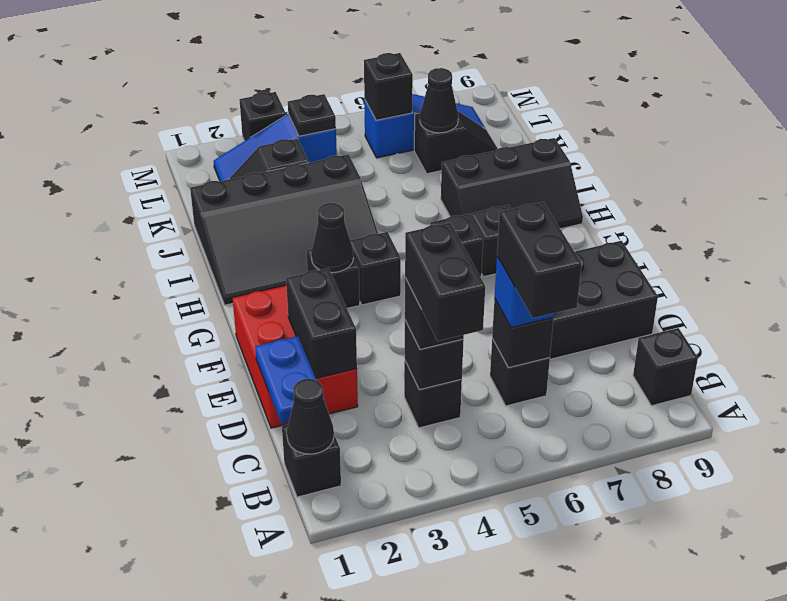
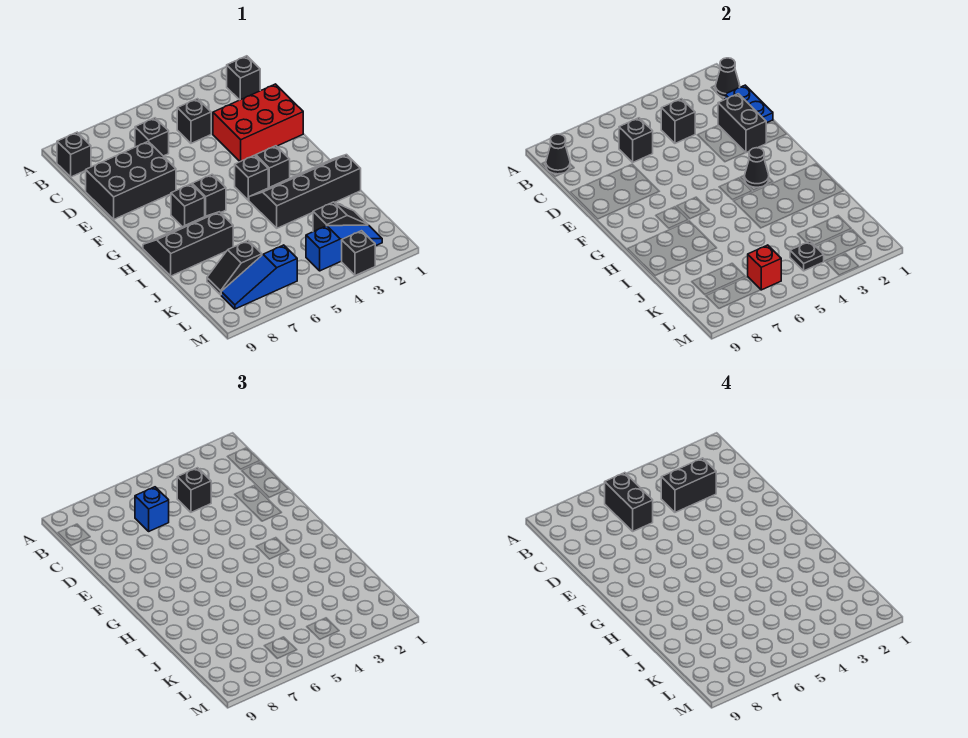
black brick B4:C4 level 4 -> black brick C3:C4 level 4
red brick D1:F2 level 1 -> red brick D1:E3 level 1
black slope H1:J4 level 1 top J -> black slope H1:I4 level 1 top I
black cone K7 level 2 -> black cone B9 level 2
black brick L6 level 2 -> red brick L6 level 2

